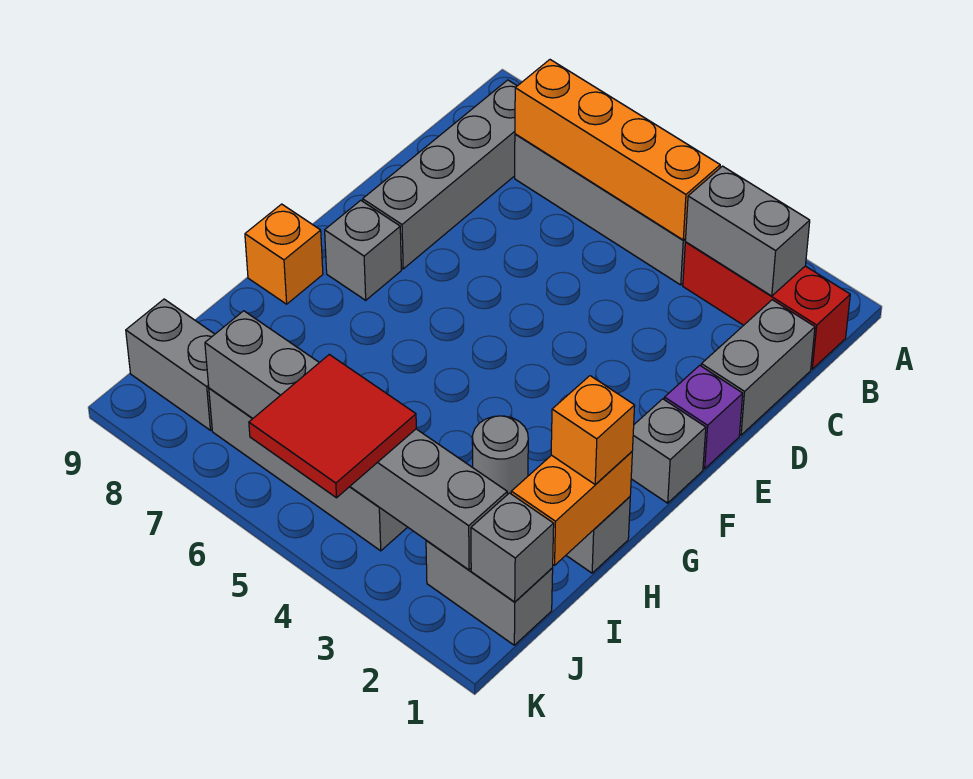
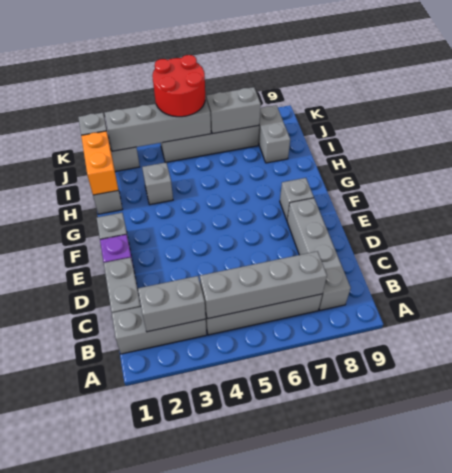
red brick B1:B3 level 1 -> grey brick B1:B3 level 1
orange brick B4:B7 level 2 -> grey brick B4:B7 level 2
orange brick G9 level 1 -> none
orange brick H1 level 3 -> none
grey round brick H3 level 1 -> grey brick H3 level 1
red tile J4:K5 level 3 -> red round brick J4:K5 level 3
grey brick J8:J9 level 1 -> grey brick I8:J8 level 1

